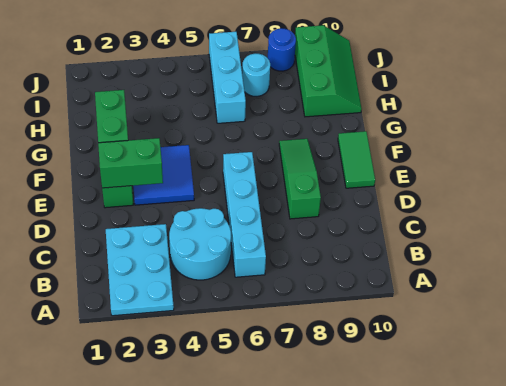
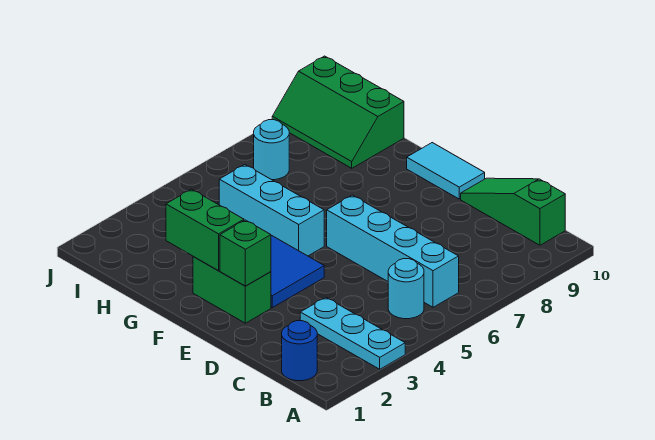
cyan plate A2:C3 level 1 -> cyan plate A3:C3 level 1
cyan round brick B4:C5 level 1 -> cyan round brick B5 level 1
green slope D8:F8 level 1 top D -> green slope B10:D10 level 1 top B
green brick E2:E3 level 2 -> green brick E2 level 2
green tile E10:F10 level 1 -> cyan tile E10:F10 level 1
cyan brick H6:J6 level 1 -> cyan brick F5:H5 level 1
green slope H9:J10 level 1 top 9 -> green slope H9:J10 level 1 top 10
blue round brick J8 level 1 -> blue round brick B1 level 1

